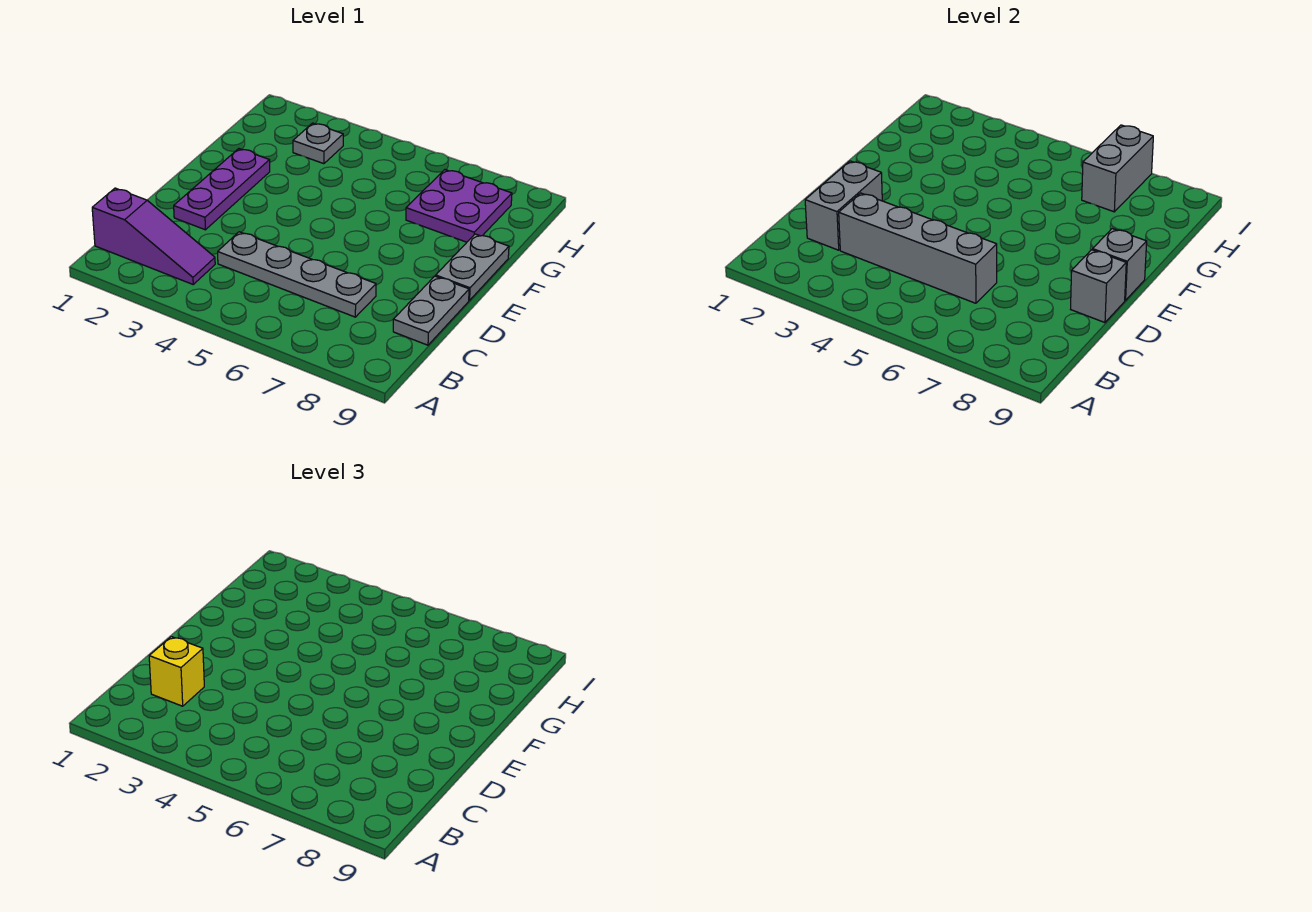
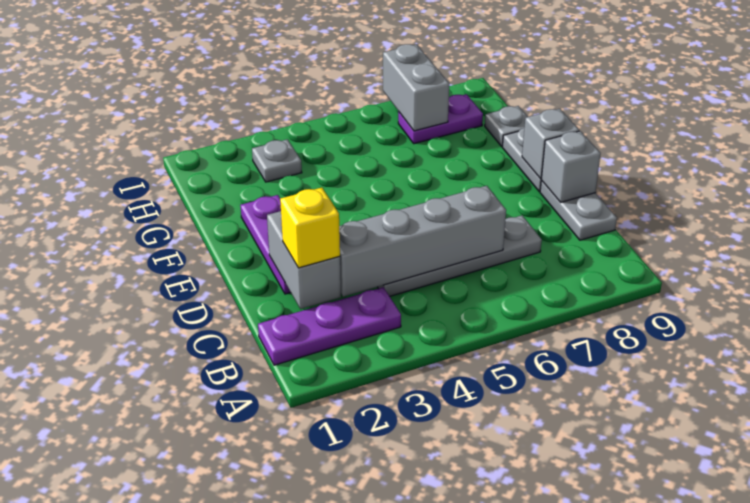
purple slope B1:B3 level 1 top 1 -> purple plate B1:B3 level 1
purple plate G7:H8 level 1 -> purple plate H7:H8 level 1
none -> grey plate G9 level 1

